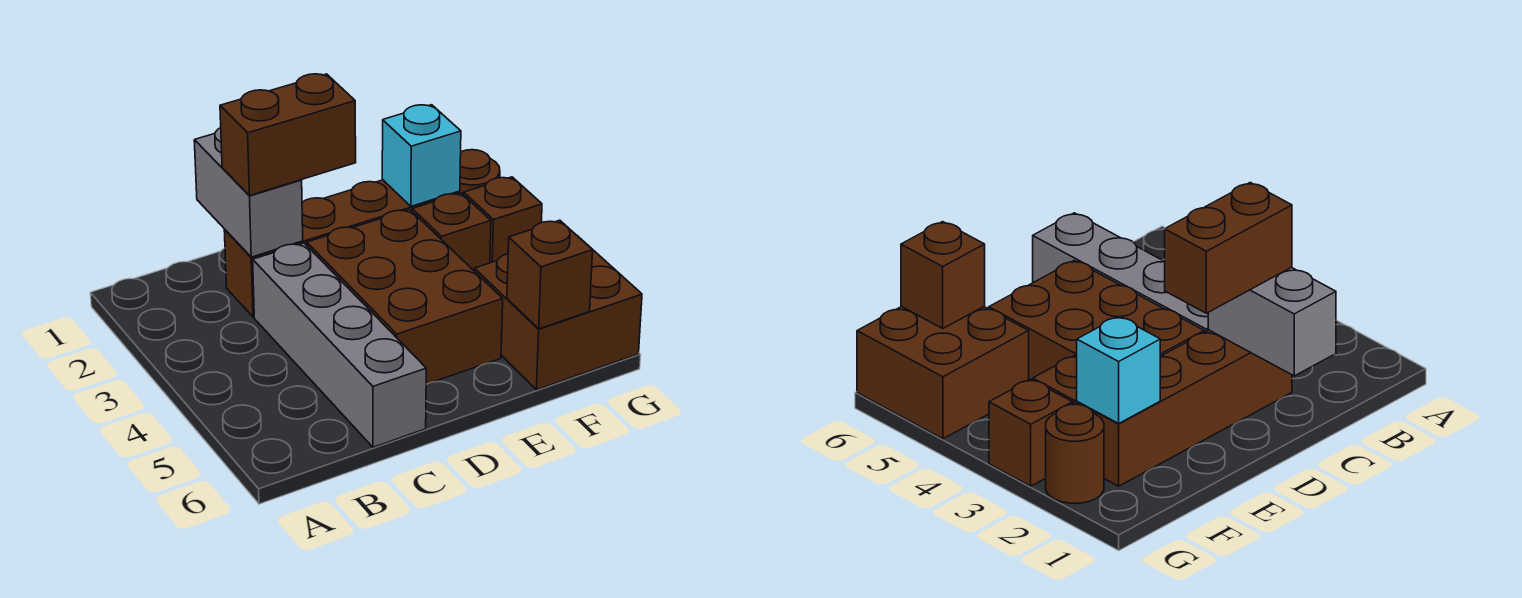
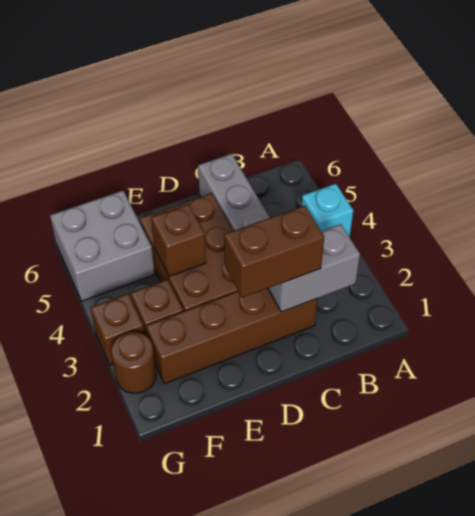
grey brick C1:C2 level 2 -> grey brick B2:C2 level 2
cyan brick F2 level 2 -> cyan brick A4 level 1
brown brick F5:G6 level 1 -> grey brick F5:G6 level 1
brown brick F6 level 2 -> brown brick E4 level 2

